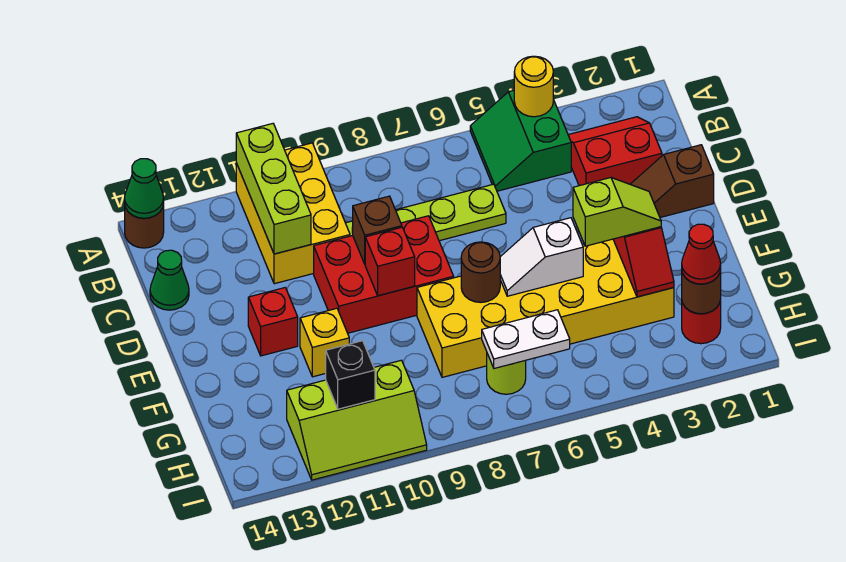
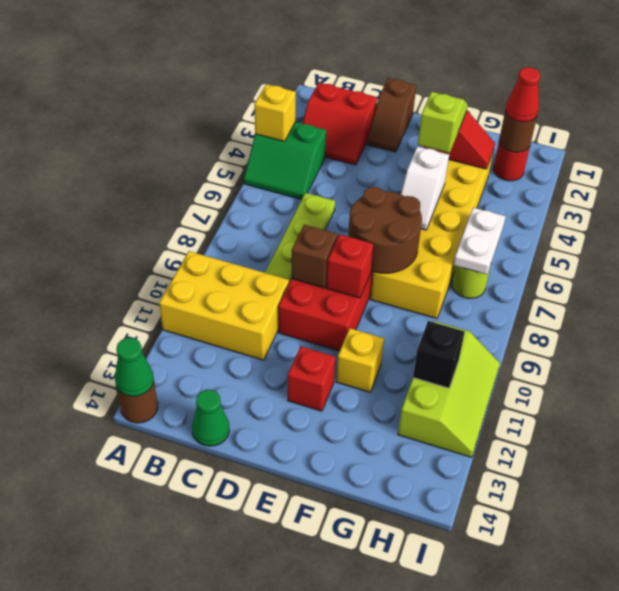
yellow round brick A4 level 2 -> yellow brick A4 level 2
lime brick A11:C11 level 2 -> none
red slope B2:C3 level 1 top C -> red slope B2:C3 level 1 top 2
brown round brick F7 level 2 -> brown round brick E7:F8 level 2

